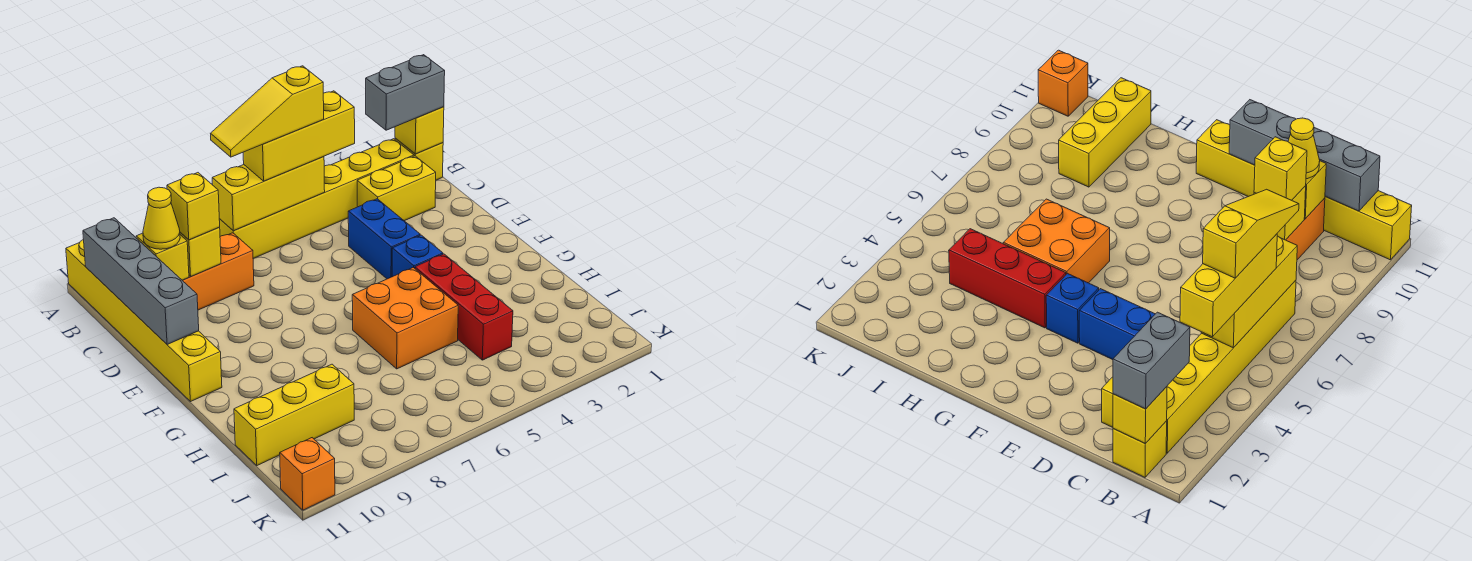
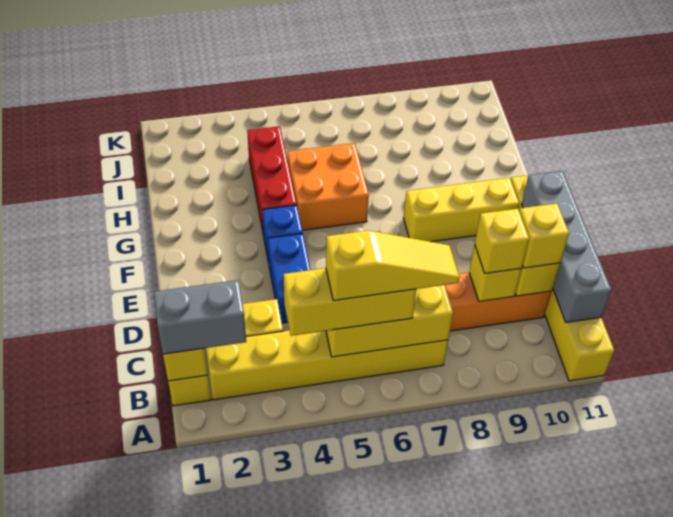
yellow cone C10 level 3 -> yellow brick C10 level 3
yellow brick I9:I11 level 1 -> yellow brick F8:F10 level 1
orange brick K11 level 1 -> none

